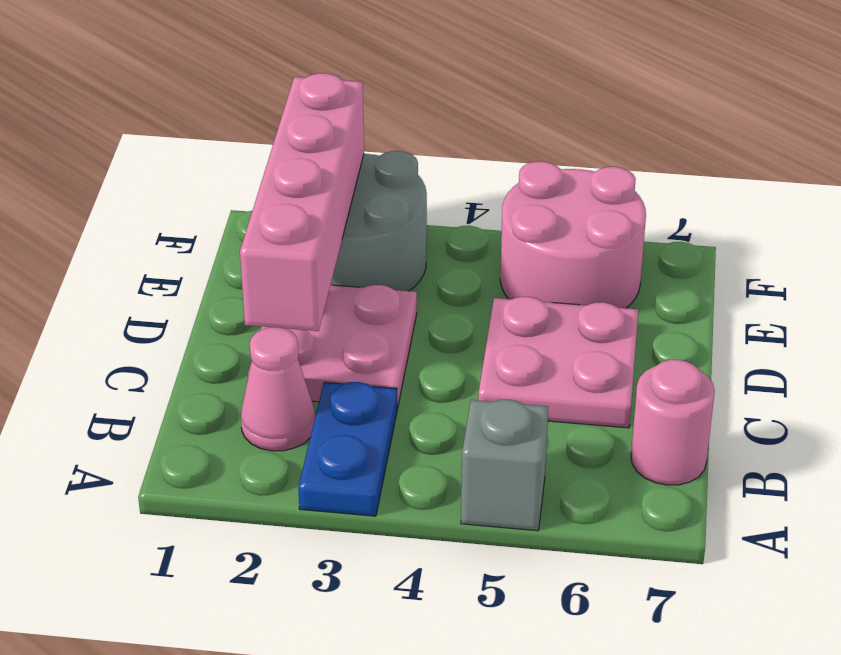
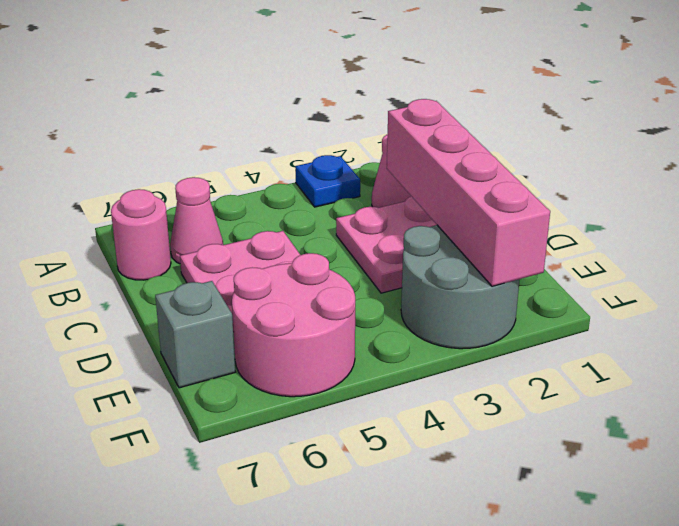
blue plate A3:B3 level 1 -> blue plate A3 level 1
grey brick A5 level 1 -> grey brick E7 level 1
none -> pink cone B6 level 1

